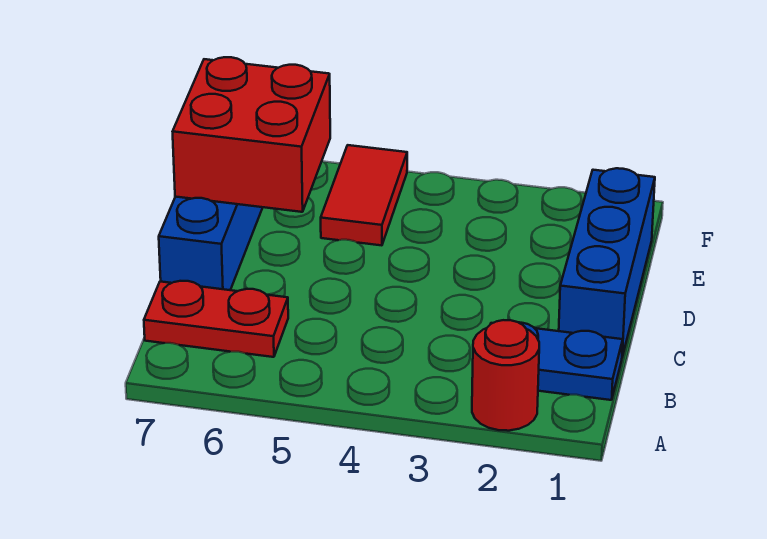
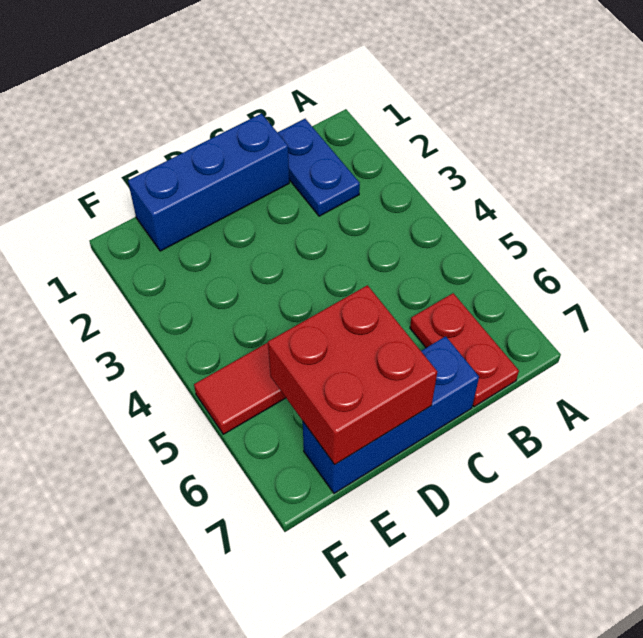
red round brick A2 level 1 -> none

